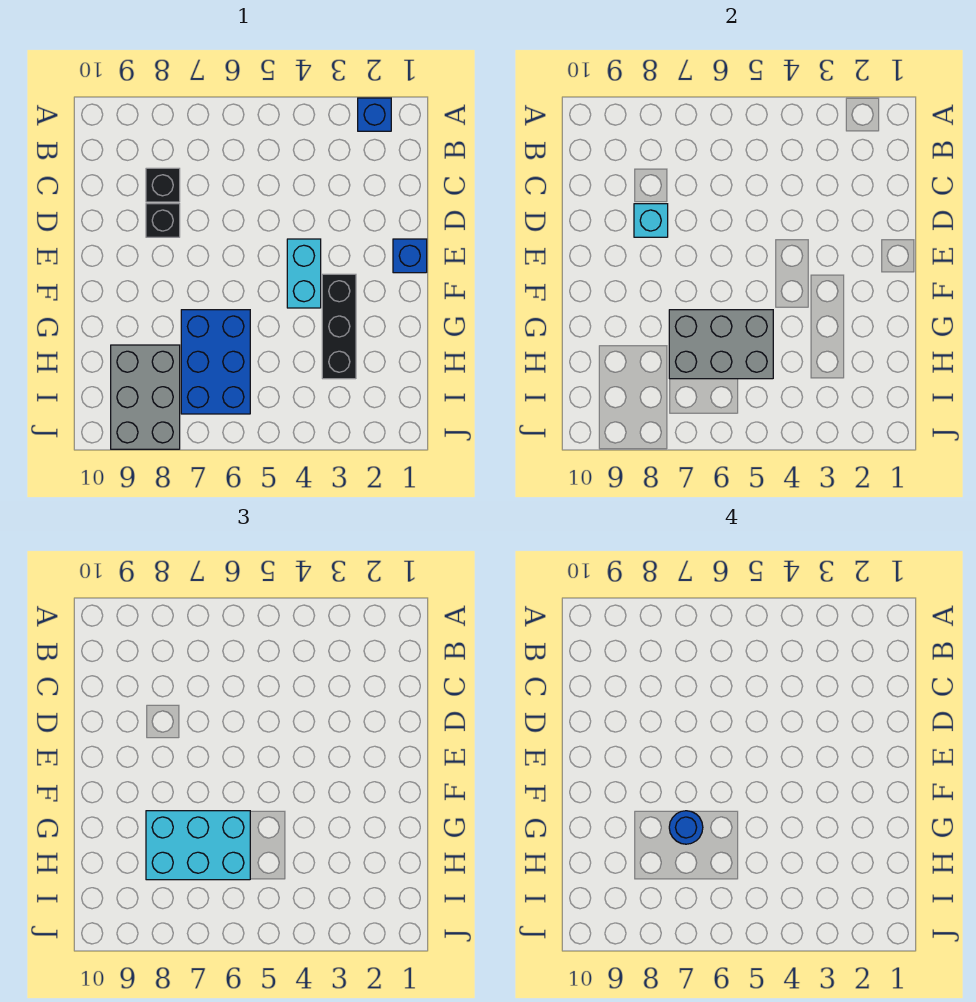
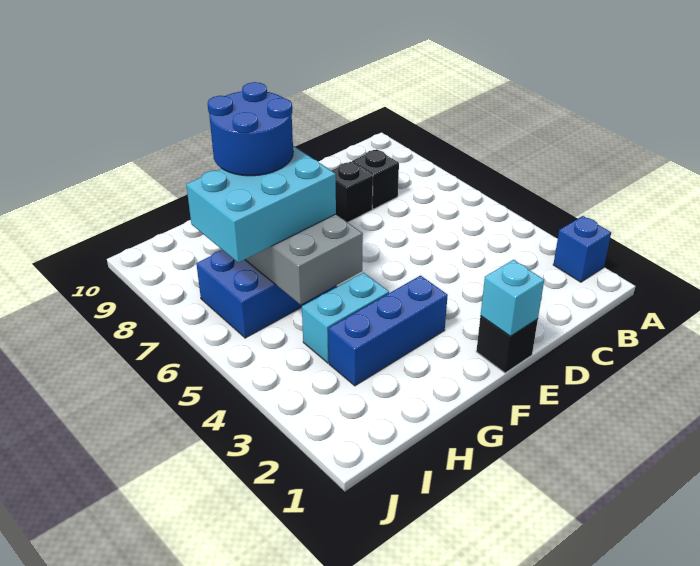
cyan brick D8 level 2 -> cyan brick E1 level 2
blue brick E1 level 1 -> black brick E1 level 1
cyan brick E4:F4 level 1 -> cyan brick G4:H4 level 1
black brick F3:H3 level 1 -> blue brick F3:H3 level 1
cyan brick G6:H8 level 3 -> cyan brick G6:I7 level 3
blue round brick G7 level 4 -> blue round brick G7:H8 level 4
grey brick H8:J9 level 1 -> none

